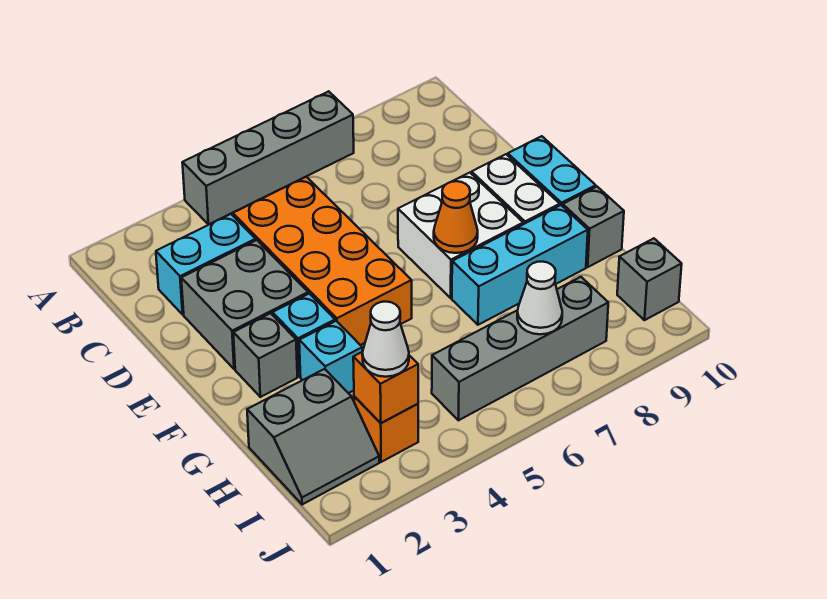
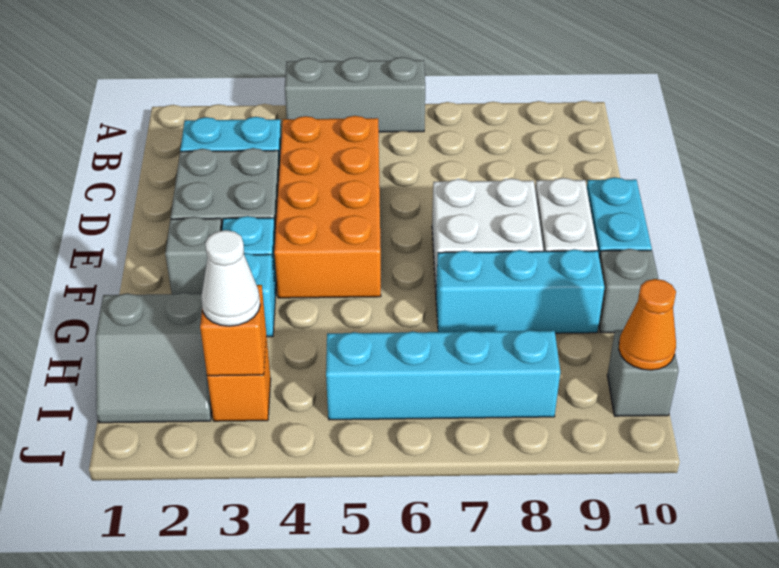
grey brick A4:A7 level 1 -> grey brick A4:A6 level 1
orange cone F7 level 2 -> orange cone I10 level 2
grey brick I5:I8 level 1 -> cyan brick I5:I8 level 1
white cone I7 level 2 -> none

